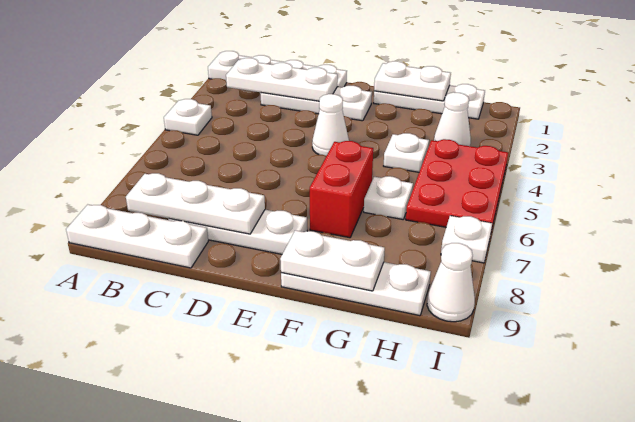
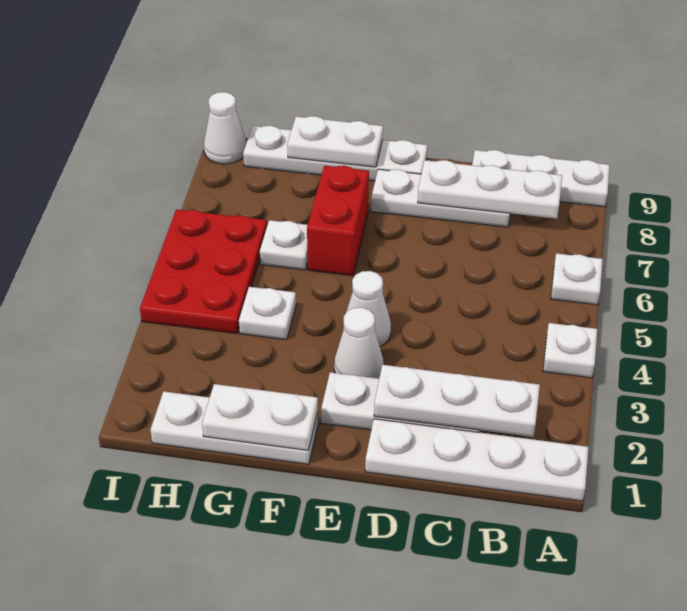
white plate F9:H9 level 1 -> white plate E9:H9 level 1
white cone H3 level 1 -> white cone E3 level 1
white plate I7 level 1 -> white plate A6 level 1

